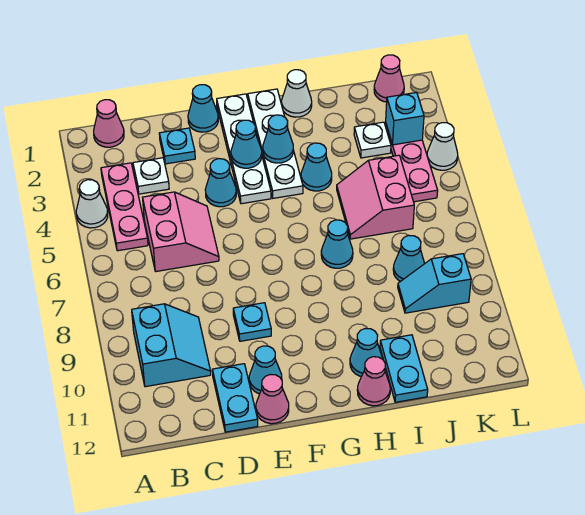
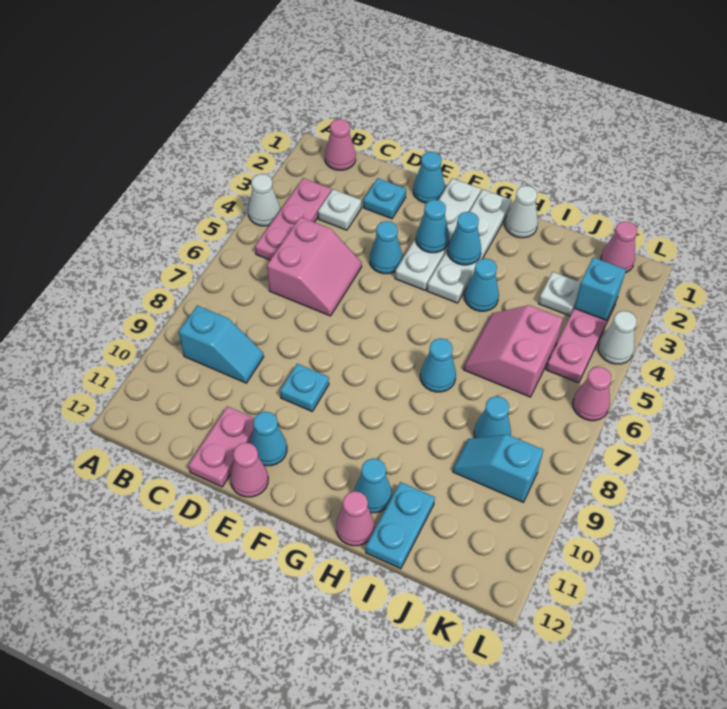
cyan slope B9:C10 level 1 top B -> cyan slope B9:C9 level 1 top B
cyan plate D11:D12 level 1 -> pink plate D11:D12 level 1
none -> pink cone L6 level 1

